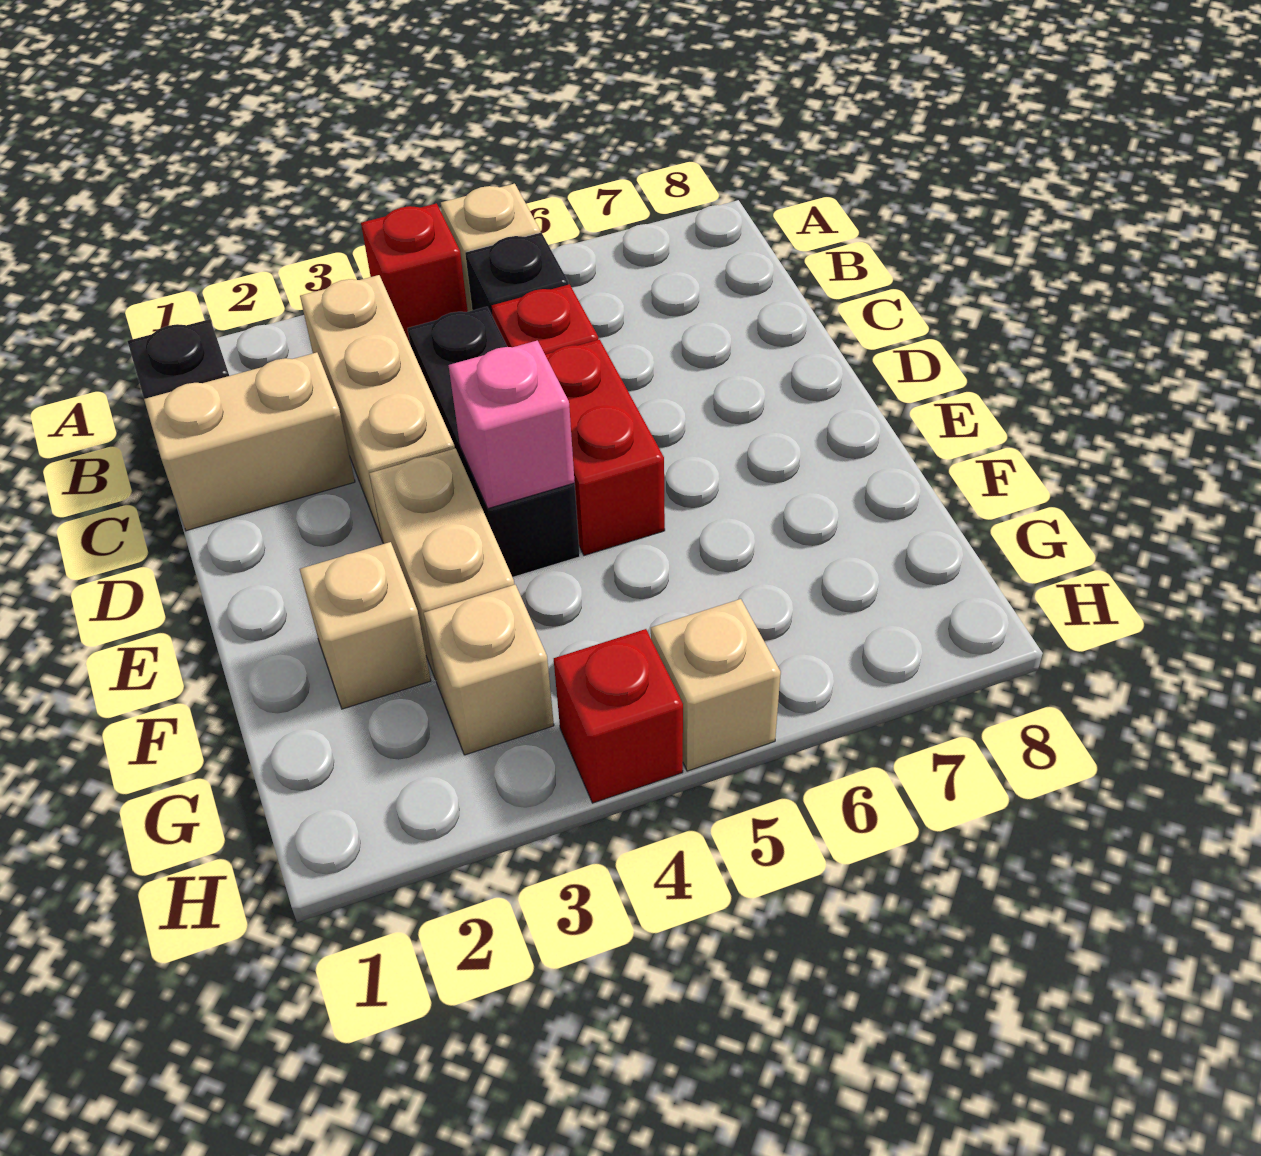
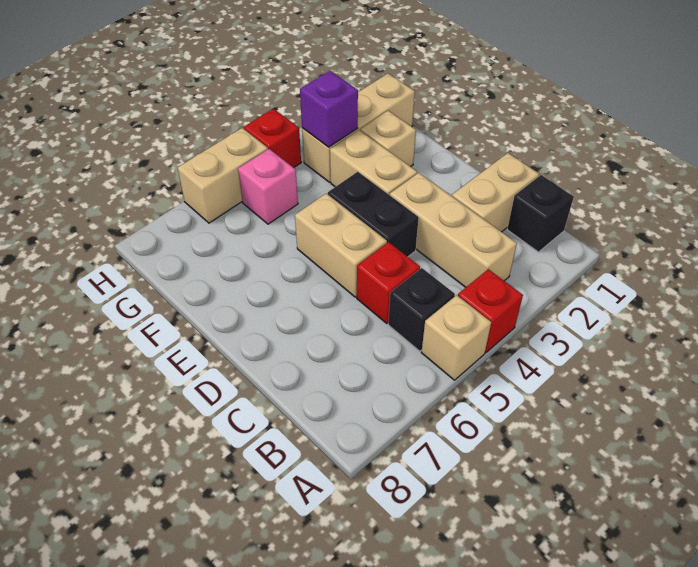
black brick C4:E4 level 1 -> black brick D4:E4 level 1
red brick D5:E5 level 1 -> tan brick D5:E5 level 1
pink brick E4 level 2 -> pink brick G5 level 1
tan brick G3 level 1 -> tan brick G1:G3 level 1
none -> purple brick G3 level 2
tan brick H5 level 1 -> tan brick H5:H6 level 1

